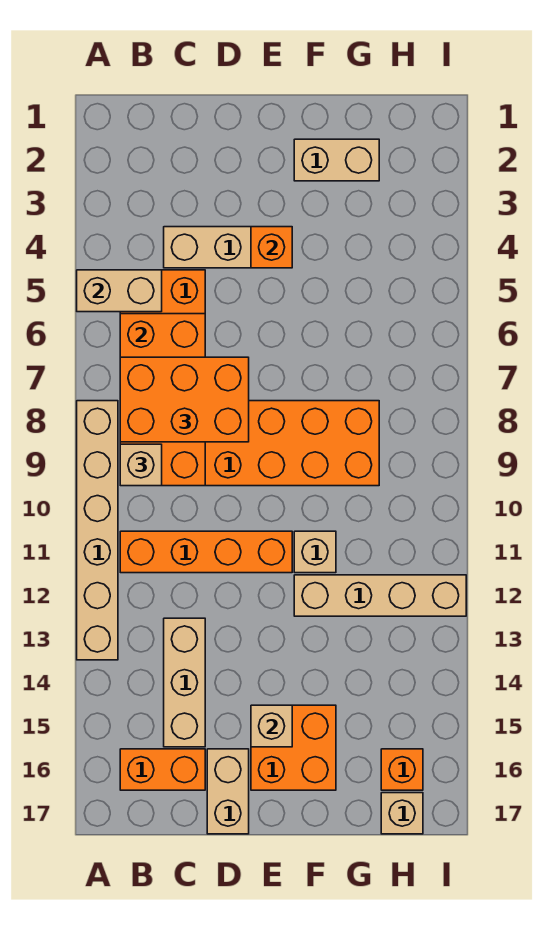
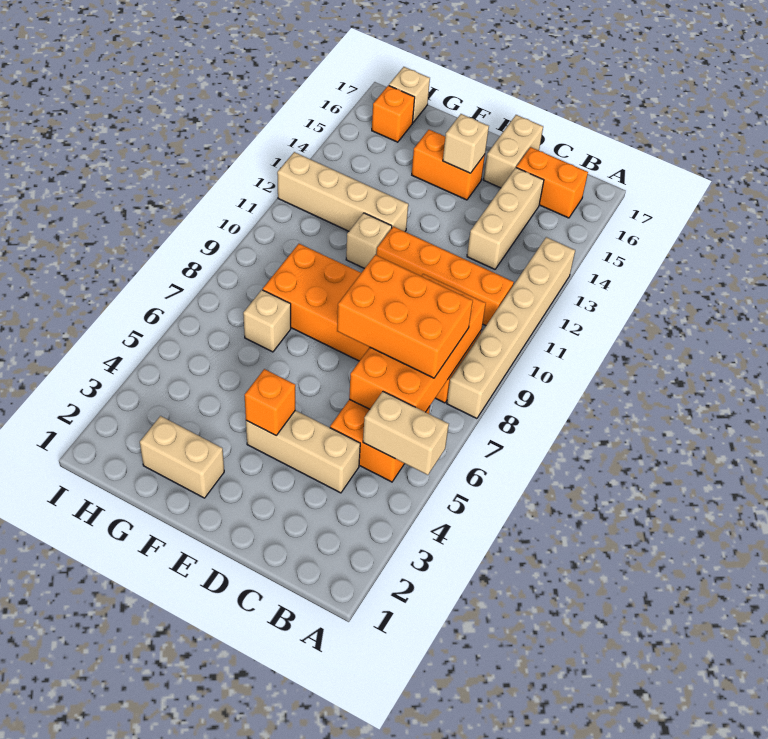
tan brick B9 level 3 -> tan brick G7 level 1
orange brick E15:F16 level 1 -> orange brick E15:F15 level 1

